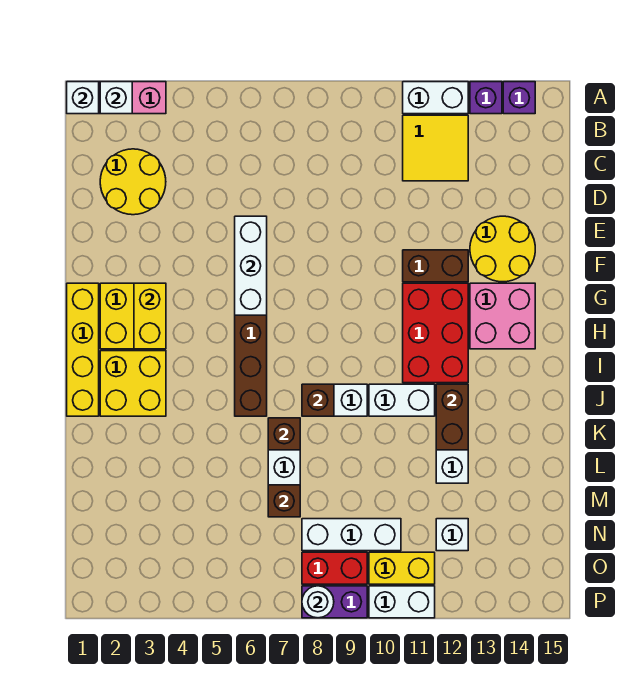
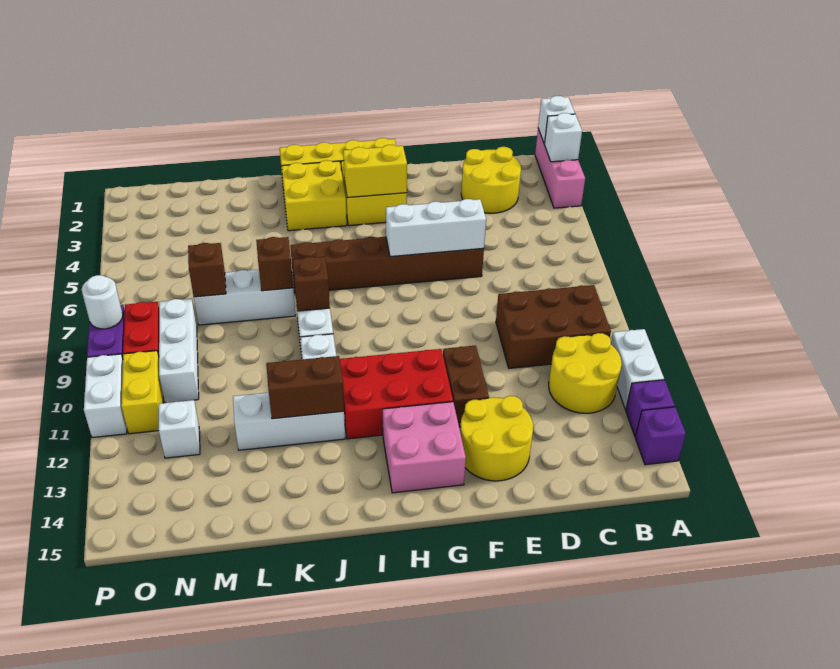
none -> brown brick B9:D10 level 1
yellow tile B11:C12 level 1 -> yellow round brick B11:C12 level 1

